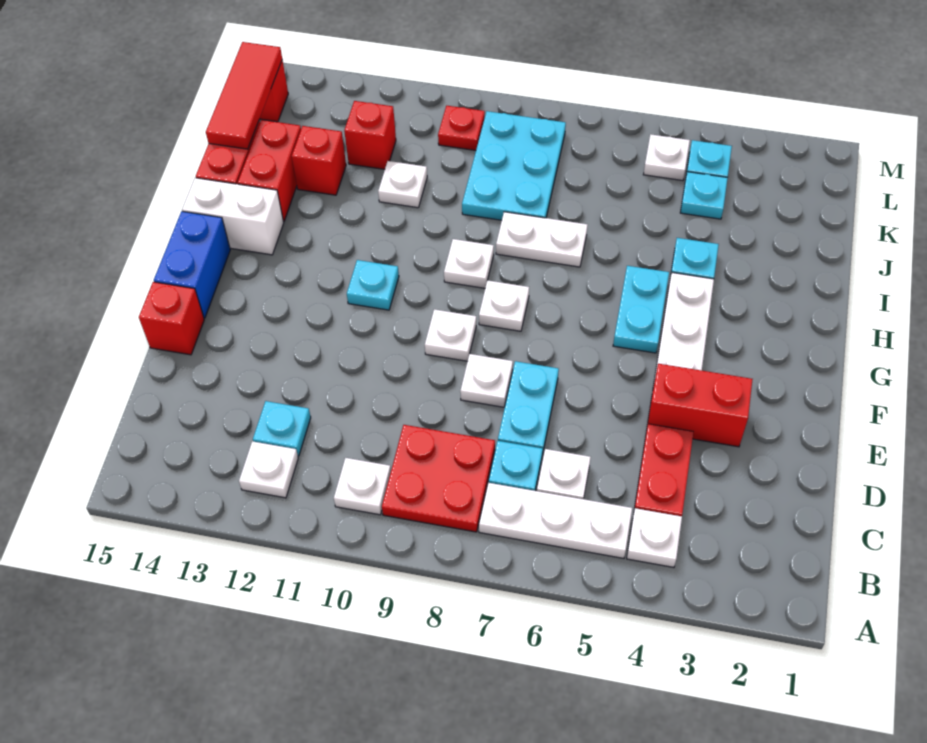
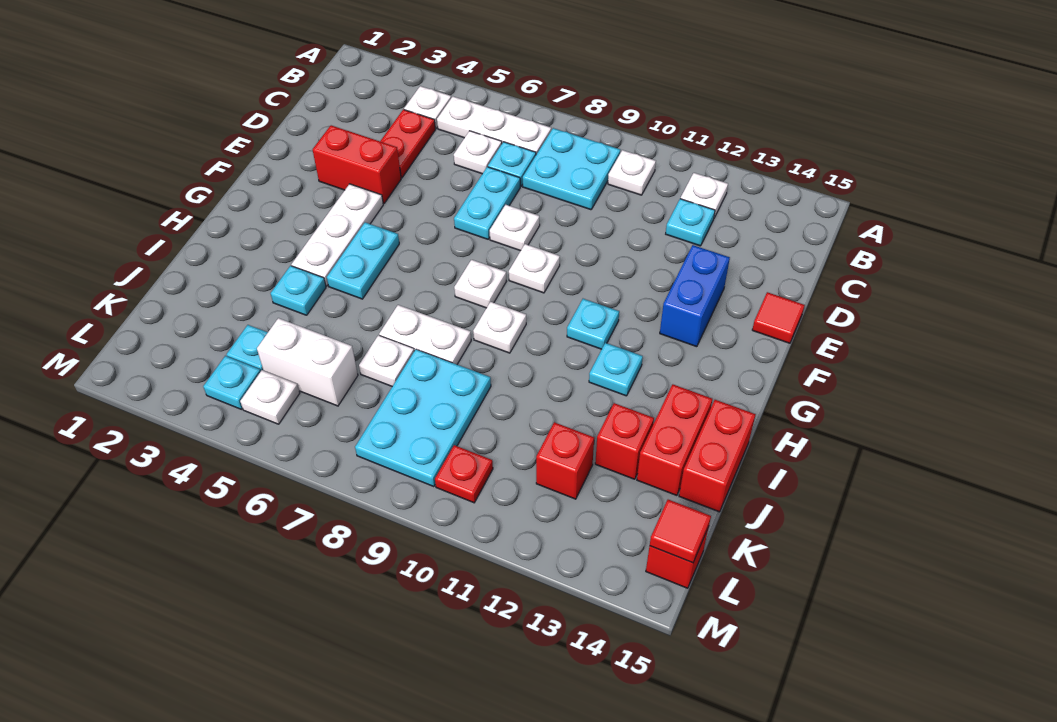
red plate B8:C9 level 1 -> cyan plate B8:C9 level 1
red brick E15 level 1 -> red tile E15 level 1
blue brick F15:G15 level 1 -> blue brick E13:F13 level 1
none -> cyan plate H12 level 1
white brick H14:H15 level 1 -> white brick K5:K6 level 1
white plate J11 level 1 -> white plate J7 level 1
red tile J15:L15 level 2 -> red tile L15 level 2

